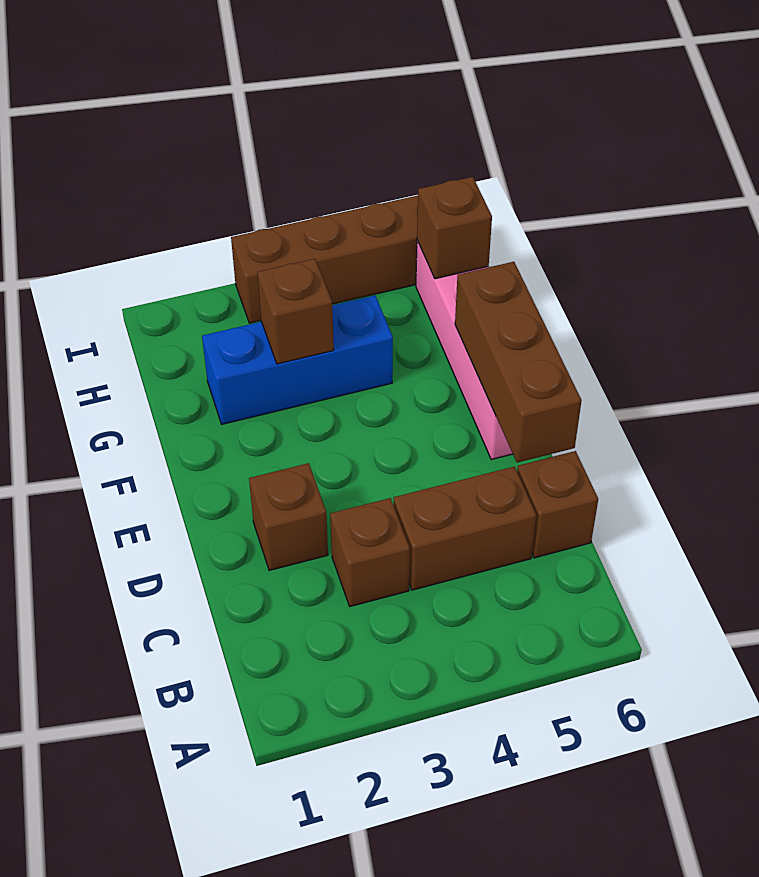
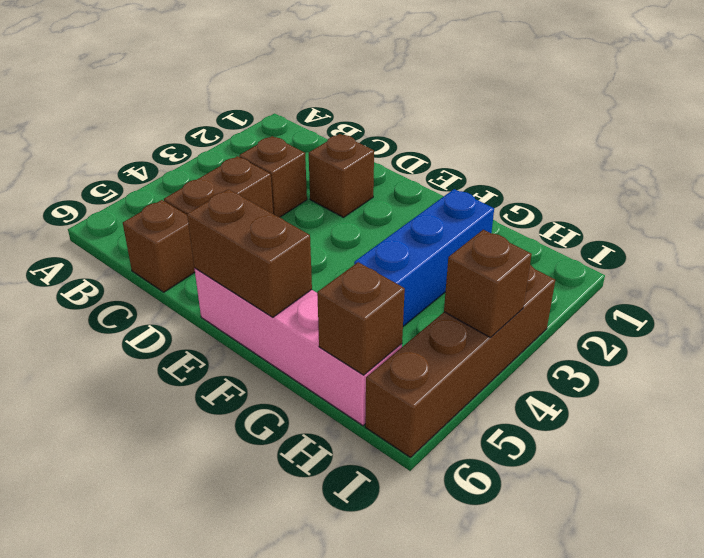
brown brick D6:F6 level 2 -> brown brick E6:F6 level 2
brown brick G3 level 2 -> brown brick I4 level 2

